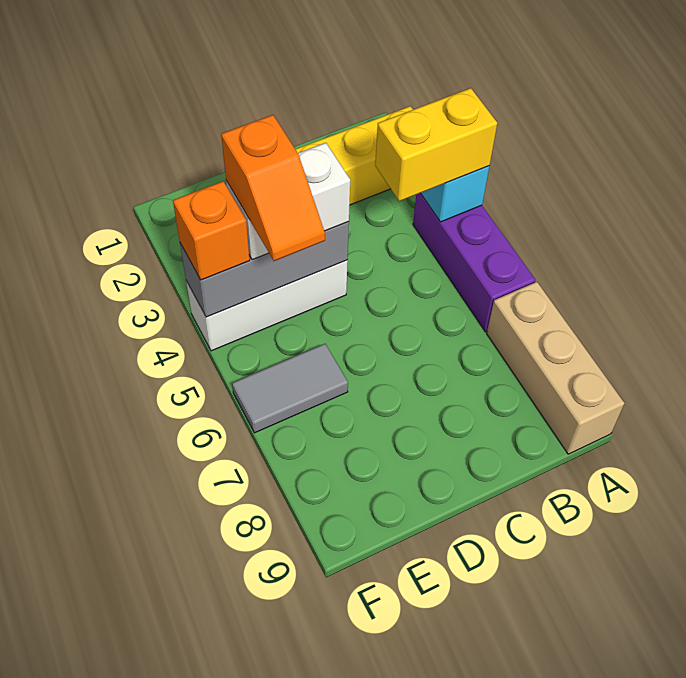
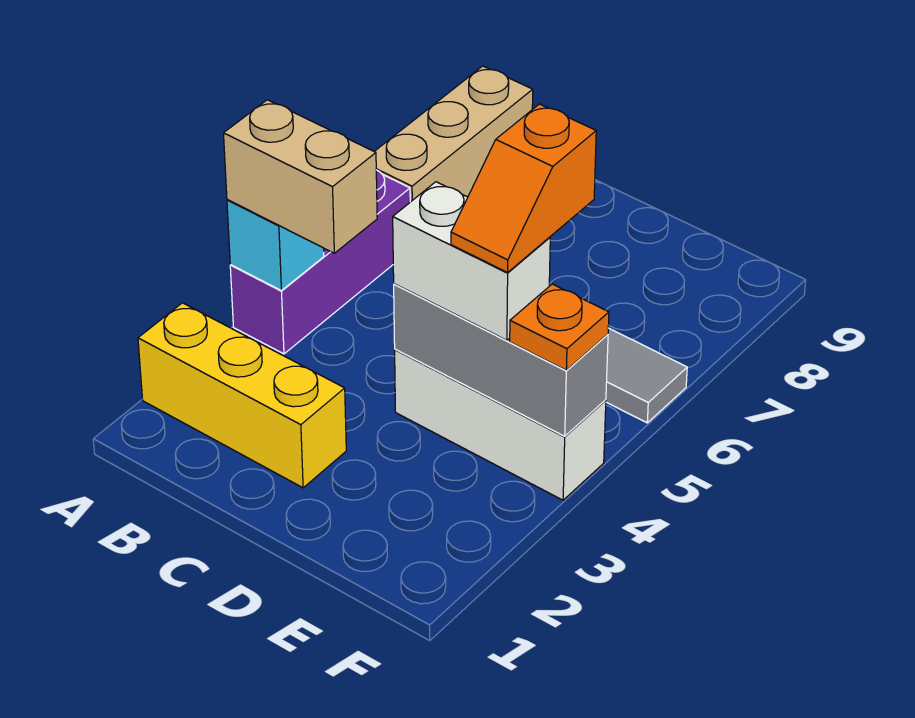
yellow brick A4:B4 level 3 -> tan brick A4:B4 level 3
orange slope E4:E5 level 4 top 4 -> orange slope E4:E5 level 4 top 5
orange brick F4 level 3 -> orange plate F4 level 3

